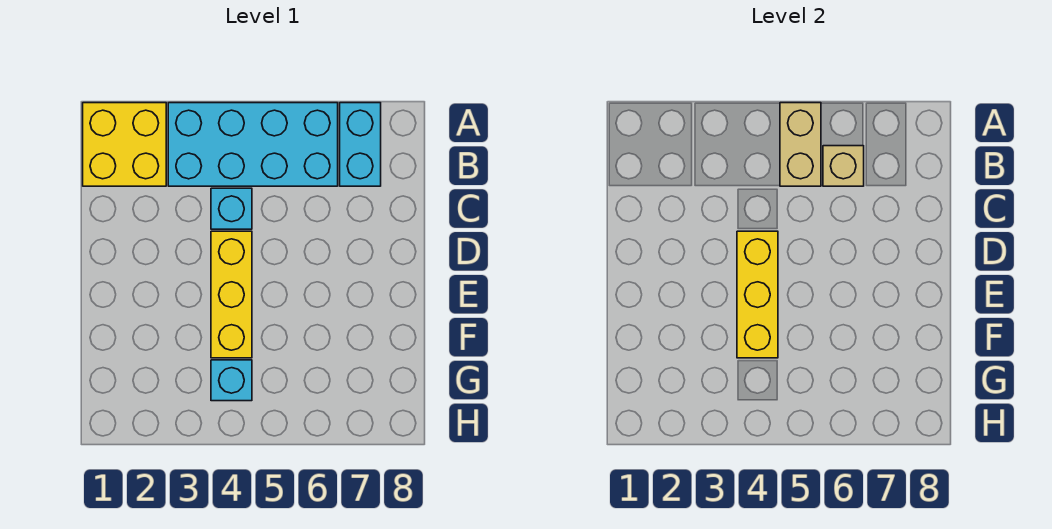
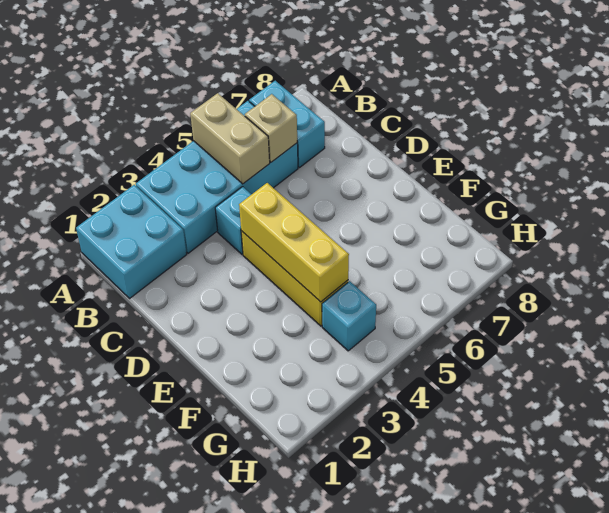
yellow brick A1:B2 level 1 -> cyan brick A1:B2 level 1

